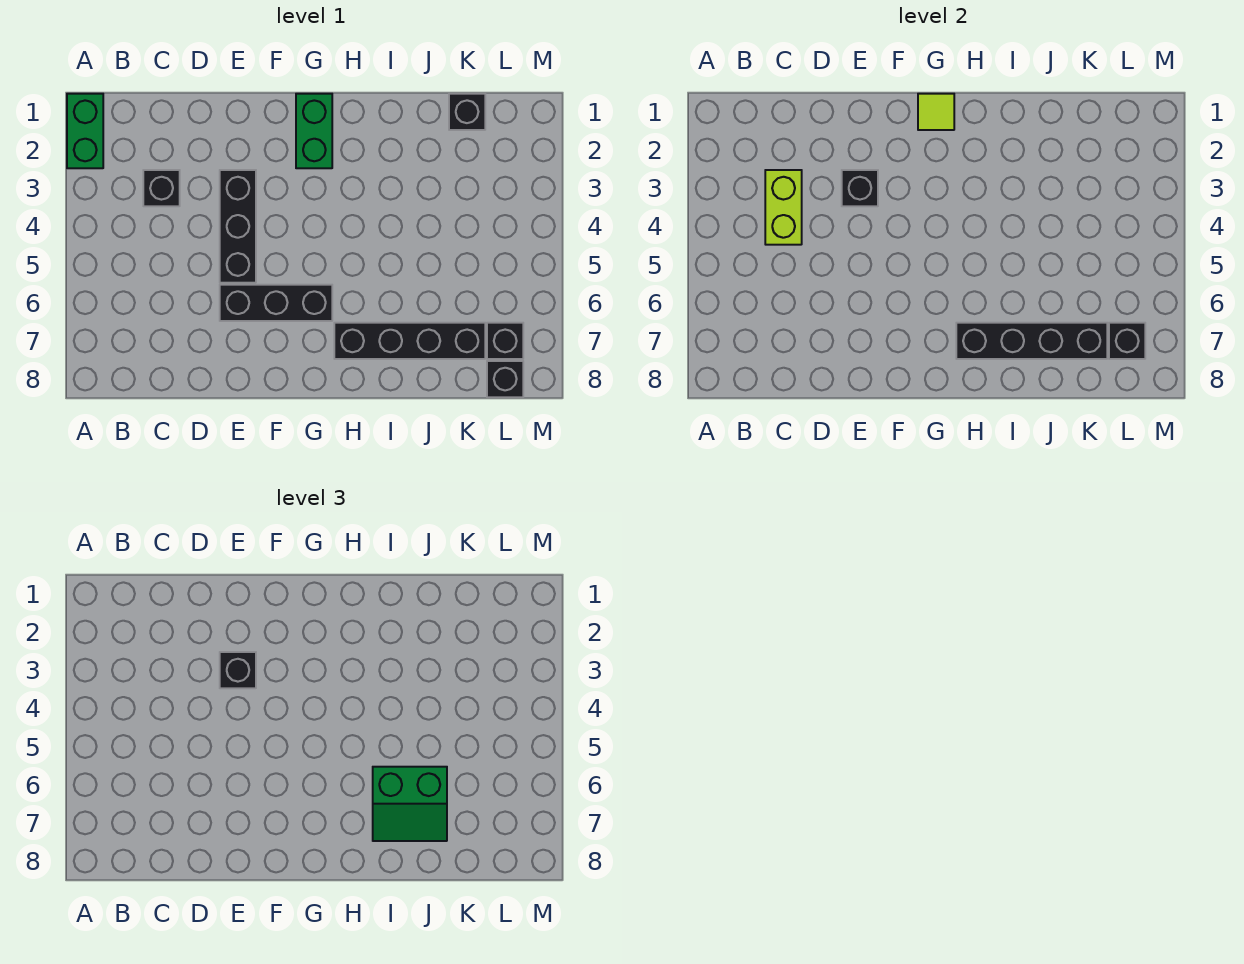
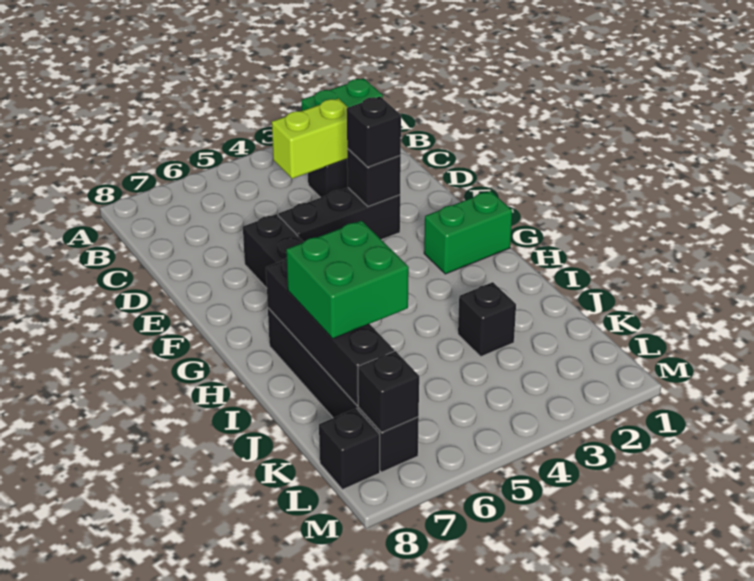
lime tile G1 level 2 -> none
green slope I6:J7 level 3 top 6 -> green brick I6:J7 level 3
black brick K1 level 1 -> black brick J3 level 1

